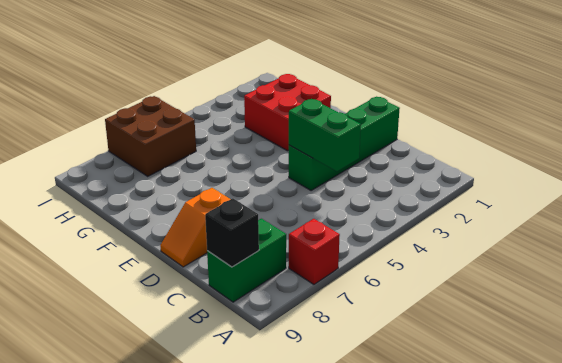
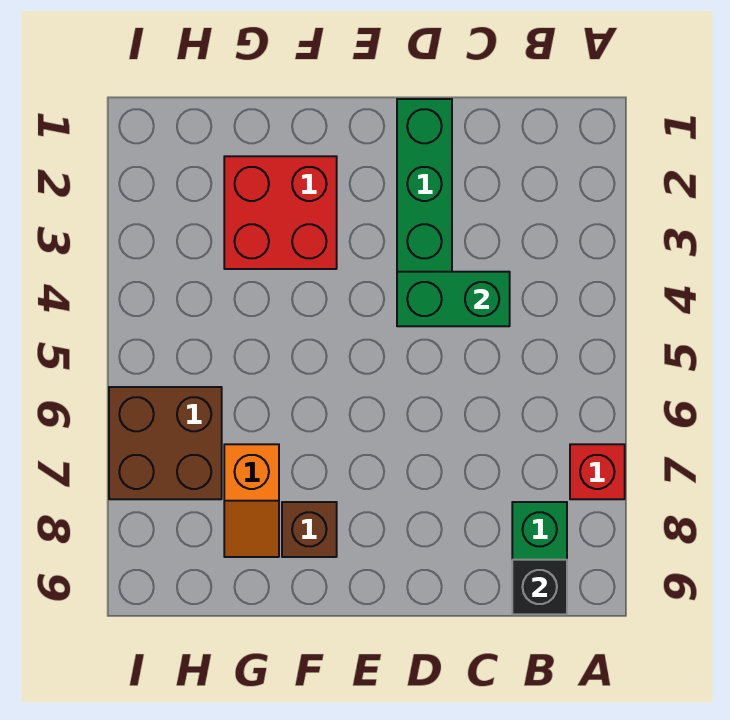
orange slope D8:D9 level 1 top 8 -> orange slope G7:G8 level 1 top 7
none -> brown brick F8 level 1

